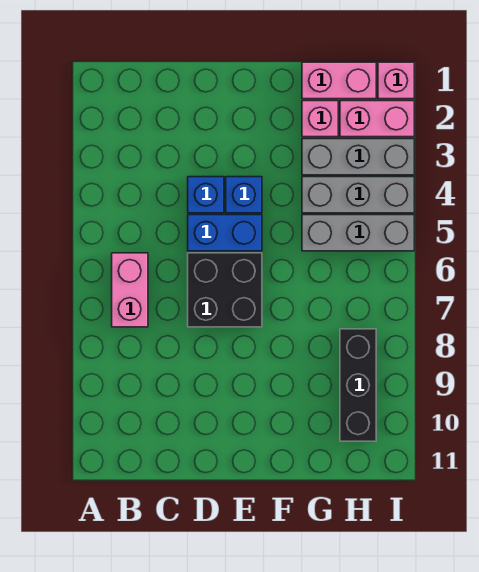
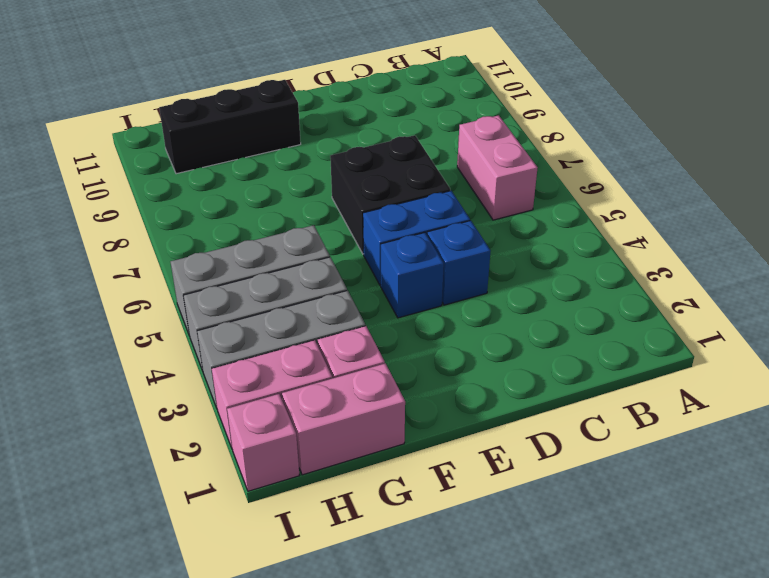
black brick H8:H10 level 1 -> black brick F10:H10 level 1

